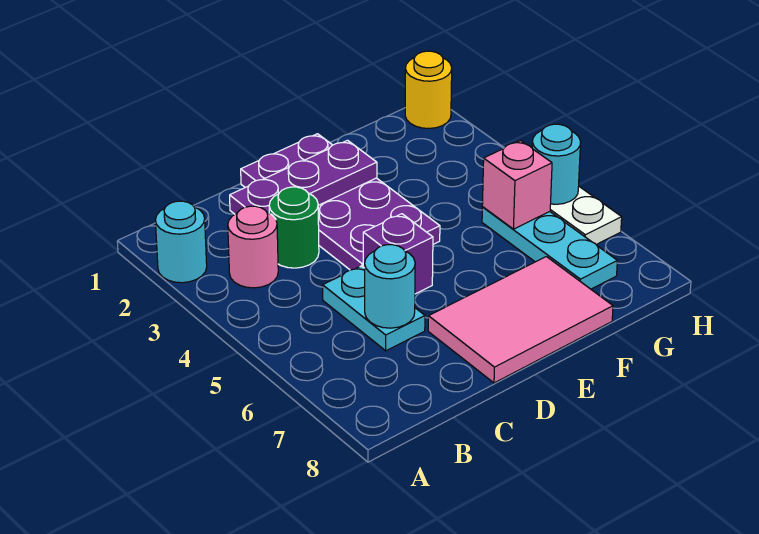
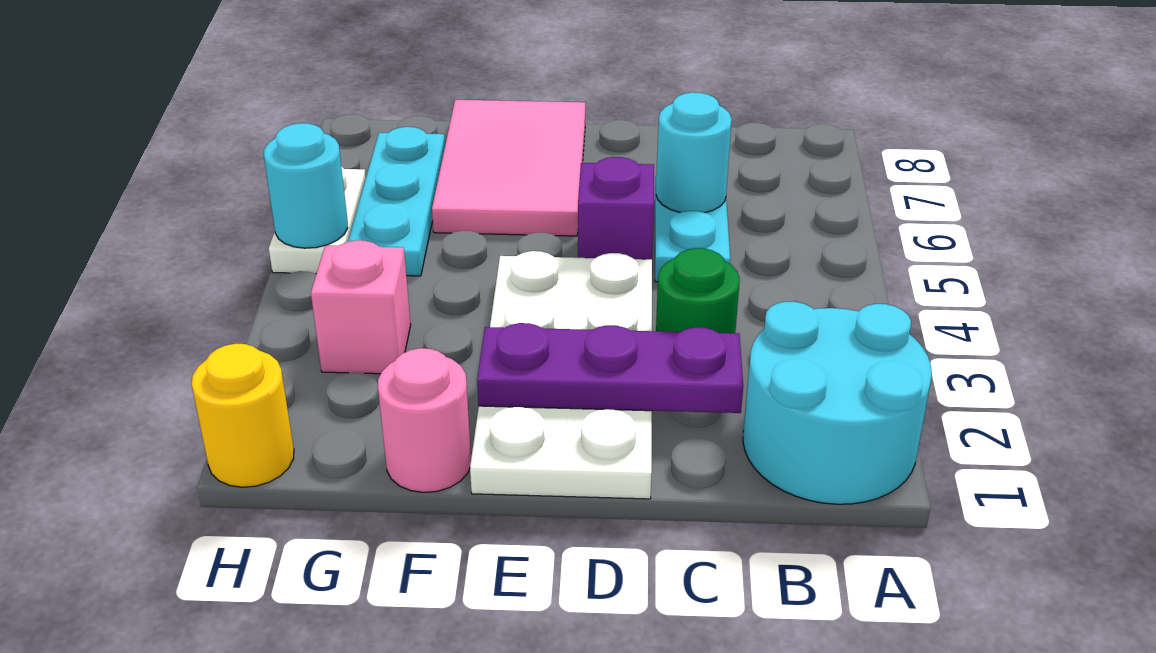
cyan round brick A2 level 1 -> cyan round brick A1:B2 level 1
pink round brick B3 level 1 -> pink round brick F1 level 1
purple plate D1:E4 level 1 -> white plate D1:E4 level 1
pink tile D7:F8 level 1 -> pink tile E6:F8 level 1
pink brick G5 level 2 -> pink brick G3 level 1

